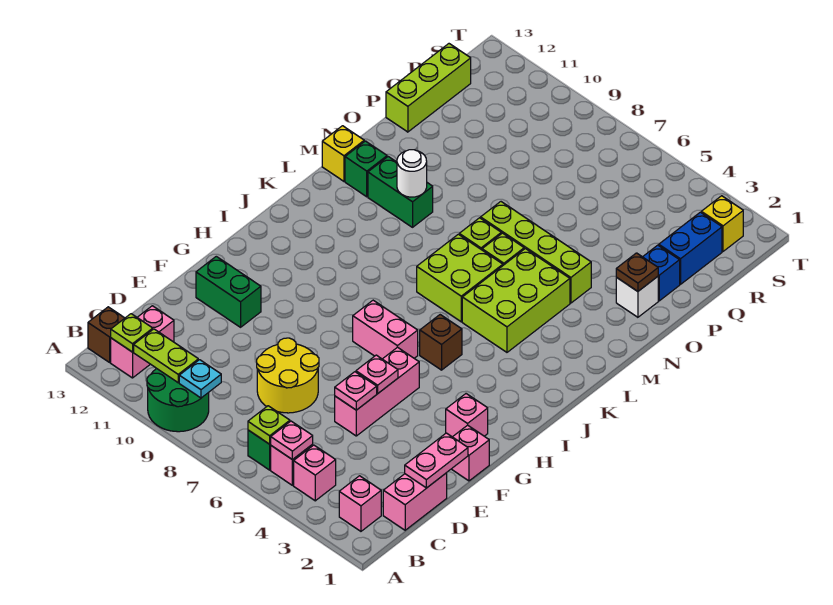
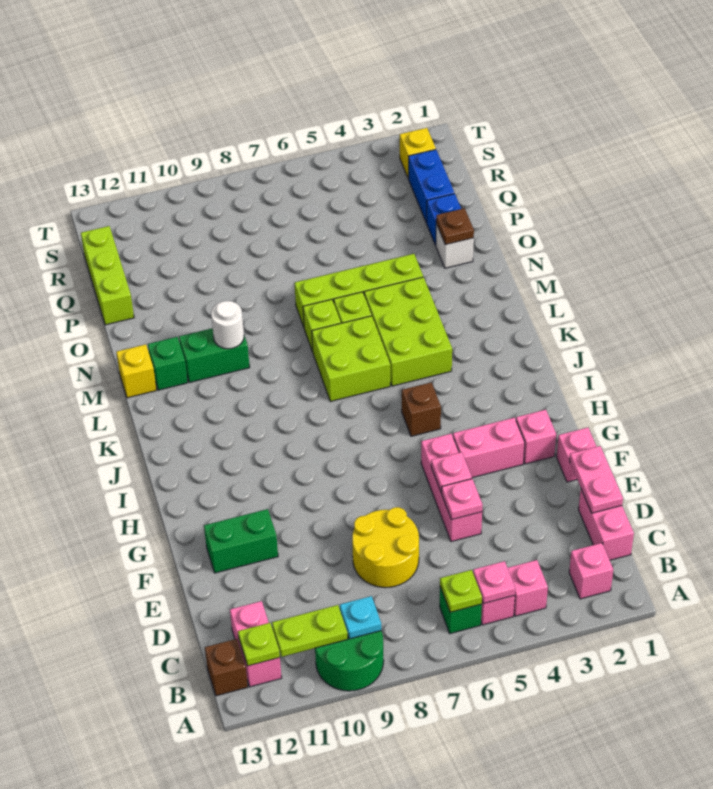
pink brick H6:H7 level 1 -> pink brick G3:G4 level 1

